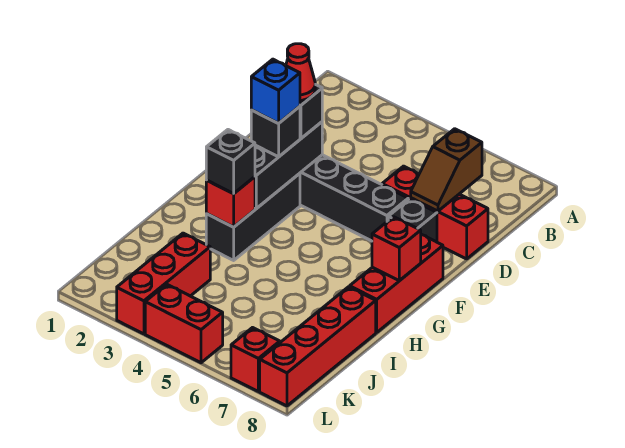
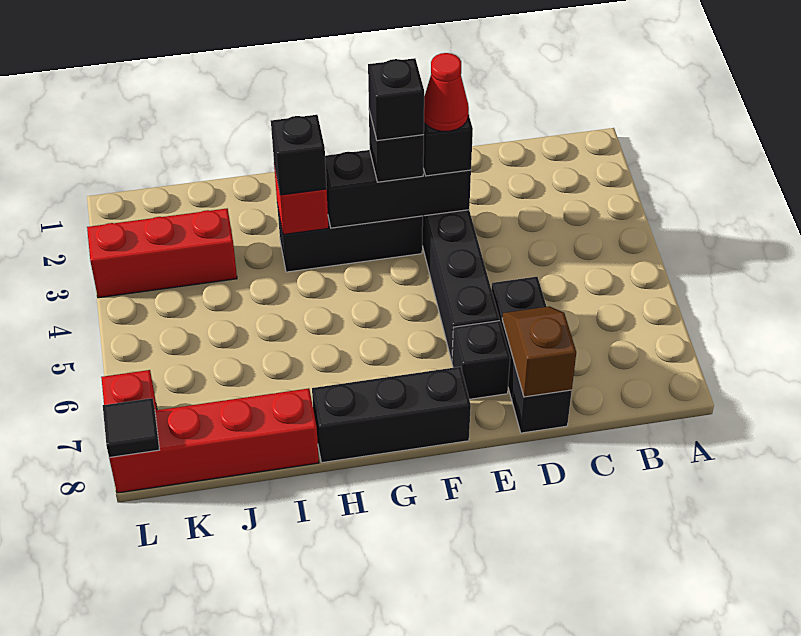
brown slope C7:D7 level 2 top C -> brown slope D7:D8 level 2 top 8
red brick D6:D8 level 1 -> black brick D6:D8 level 1
blue brick F3 level 4 -> black brick F3 level 4
red brick F8:H8 level 1 -> black brick F8:H8 level 1
red brick G8 level 2 -> none
red brick L4:L5 level 1 -> none
none -> black tile L8 level 2

